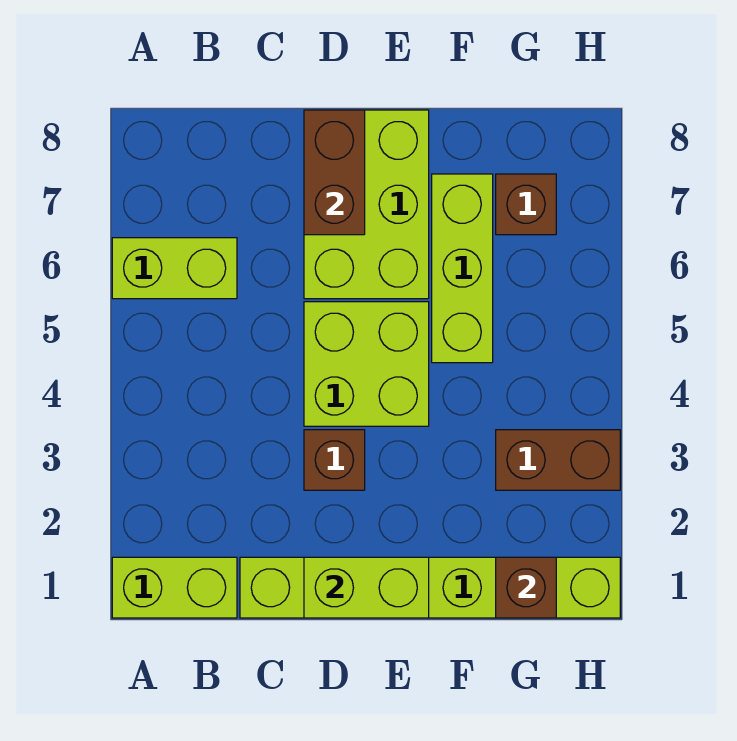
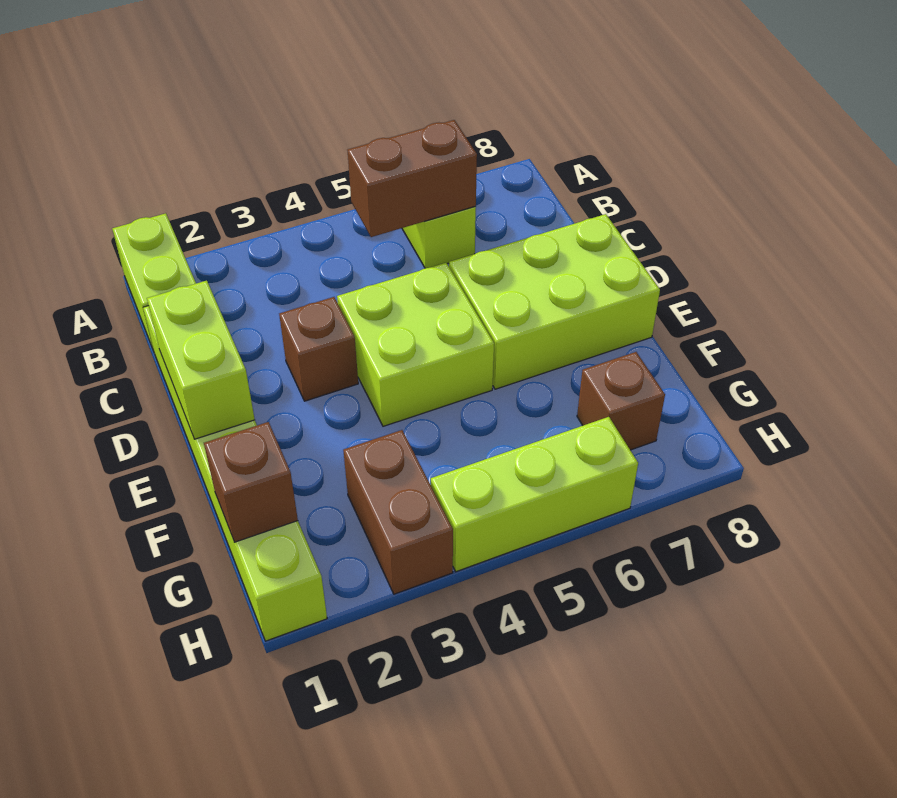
brown brick D7:D8 level 2 -> brown brick B5:B6 level 2
lime brick F5:F7 level 1 -> lime brick H4:H6 level 1

